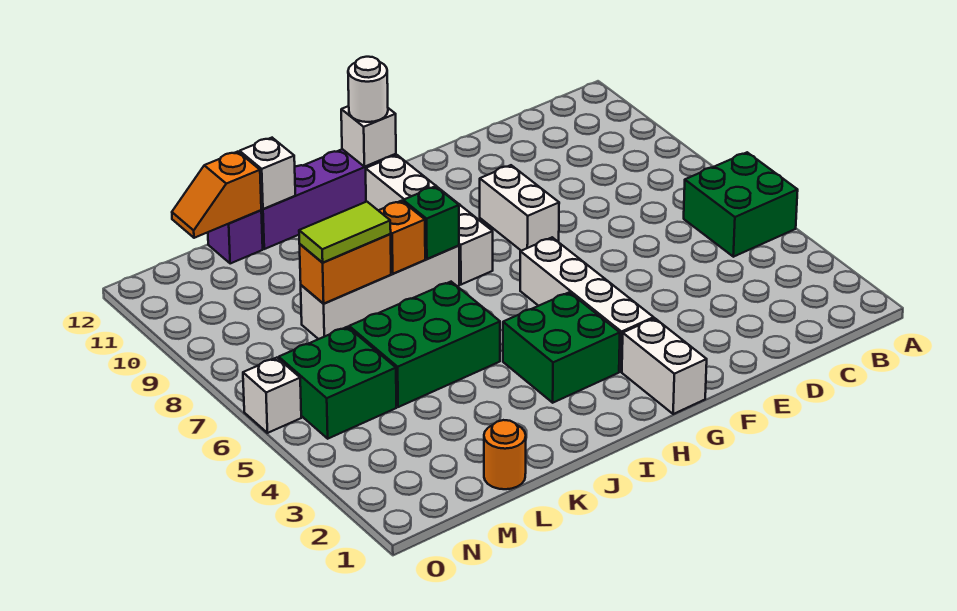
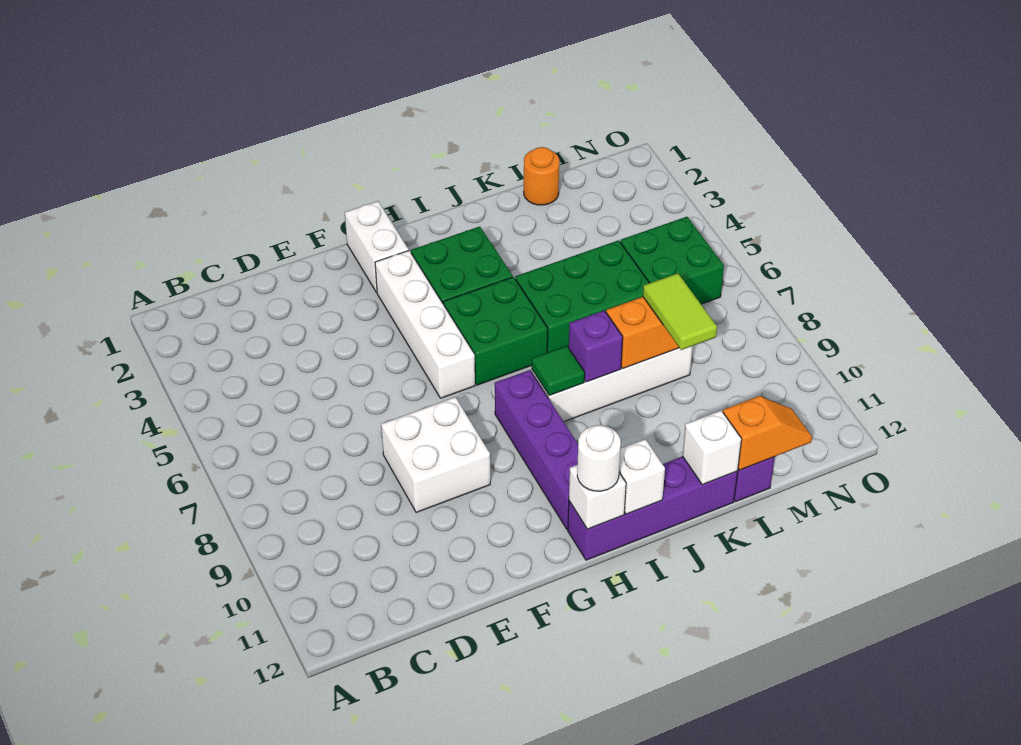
green brick A5:B6 level 1 -> green brick H5:I6 level 1
white brick F8:F9 level 1 -> white brick E8:F9 level 1
white brick H8:H11 level 1 -> purple brick H8:H11 level 1
green brick I8 level 2 -> green tile I8 level 2
orange brick J8 level 2 -> purple brick J8 level 2
lime tile K8:L8 level 3 -> lime tile L8:L9 level 3
white brick O6 level 1 -> white brick I12 level 2

